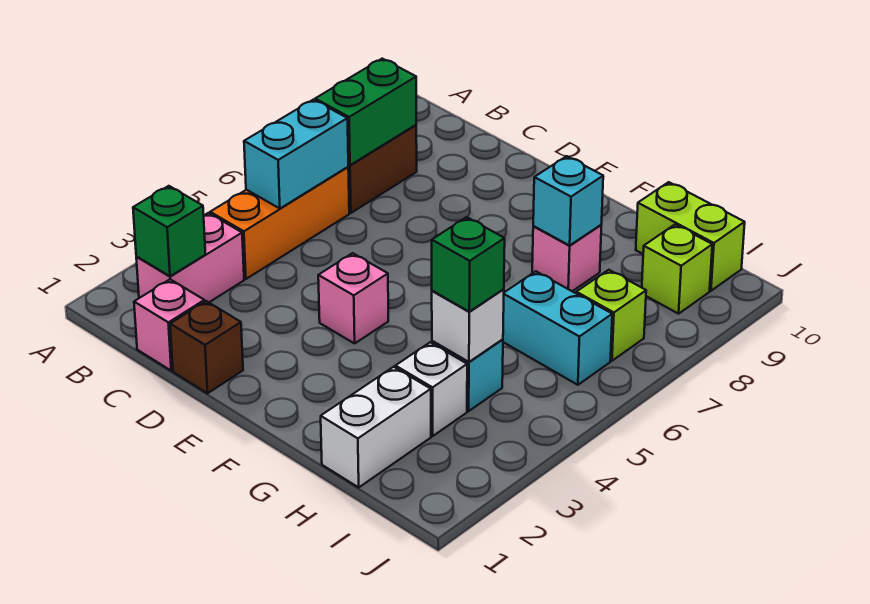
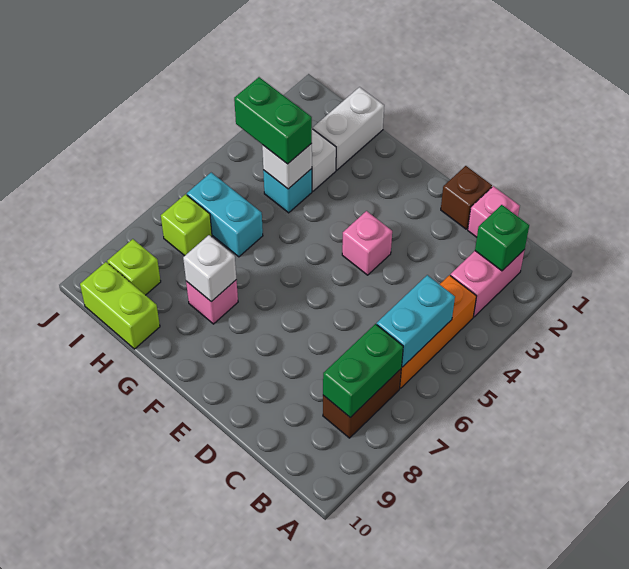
cyan brick G8 level 2 -> white brick G8 level 2
green brick H4 level 3 -> green brick H4:I4 level 3

